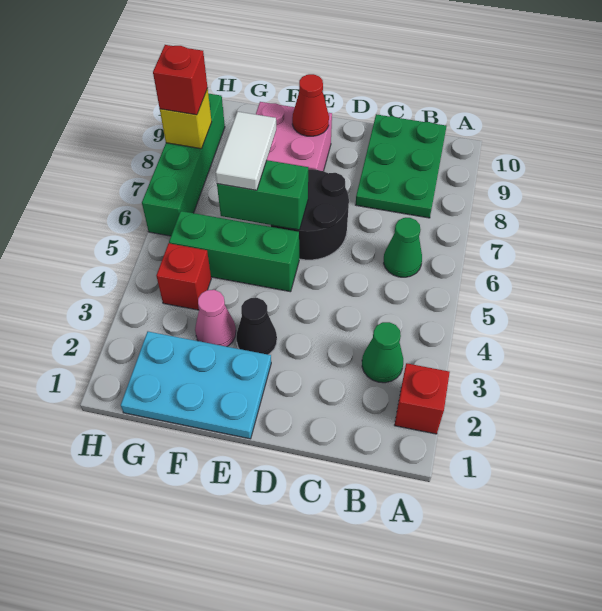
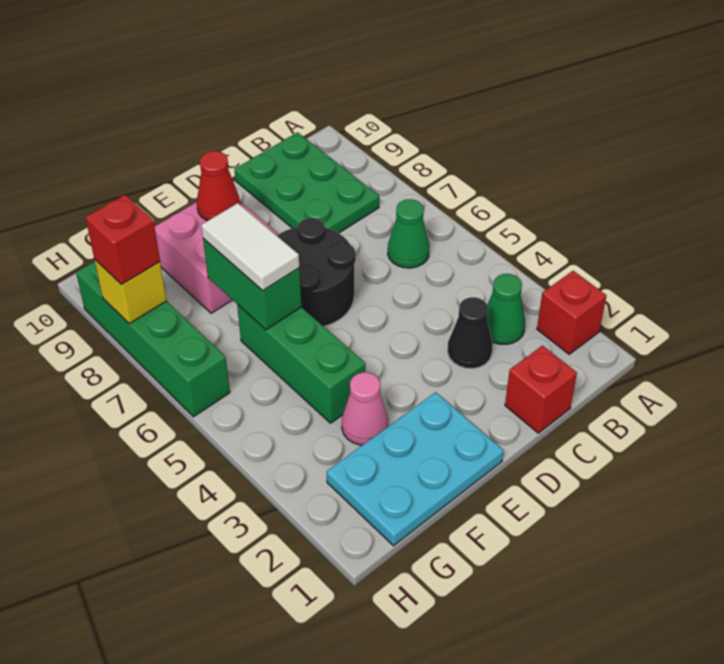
black cone E3 level 1 -> black cone C3 level 1
green brick E5:G5 level 1 -> green brick F4:F6 level 1
green brick E6:F6 level 2 -> green brick F6:F7 level 2
red brick G4 level 1 -> red brick C1 level 1

